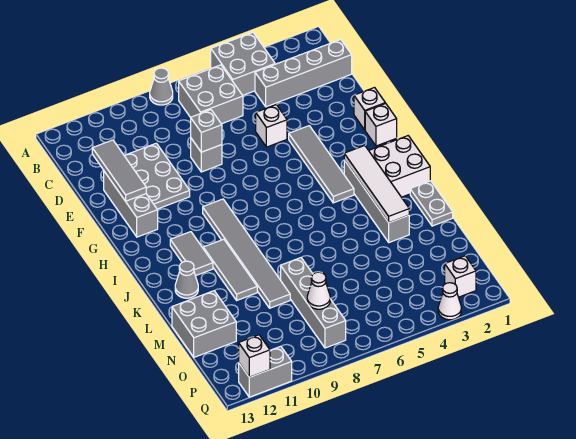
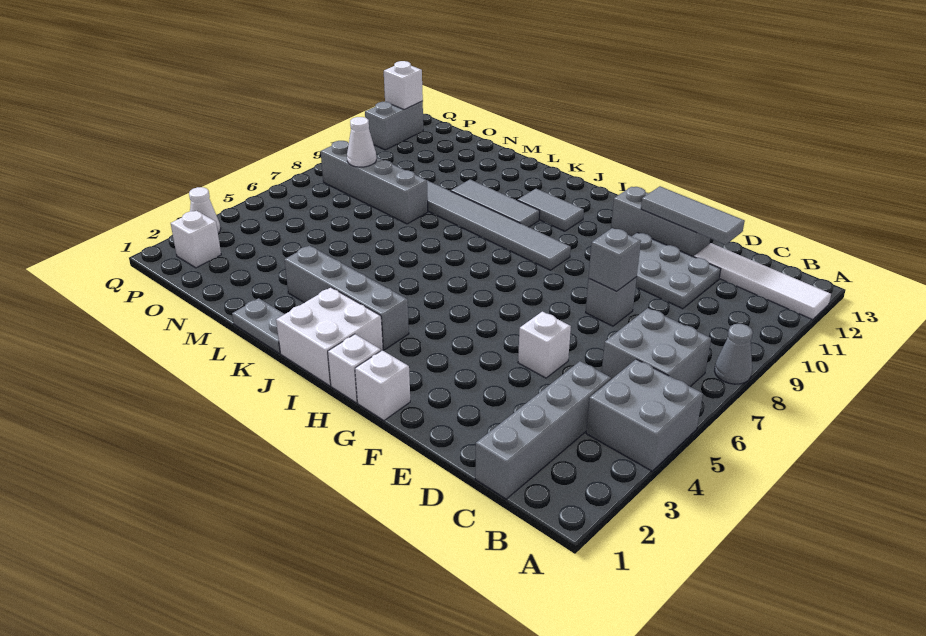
white brick F1 level 1 -> white brick H1 level 1
grey tile F4:I4 level 1 -> none
white tile I3:L3 level 2 -> white tile A12:D12 level 1
grey cone K12 level 1 -> none
grey brick M12:N13 level 1 -> none

